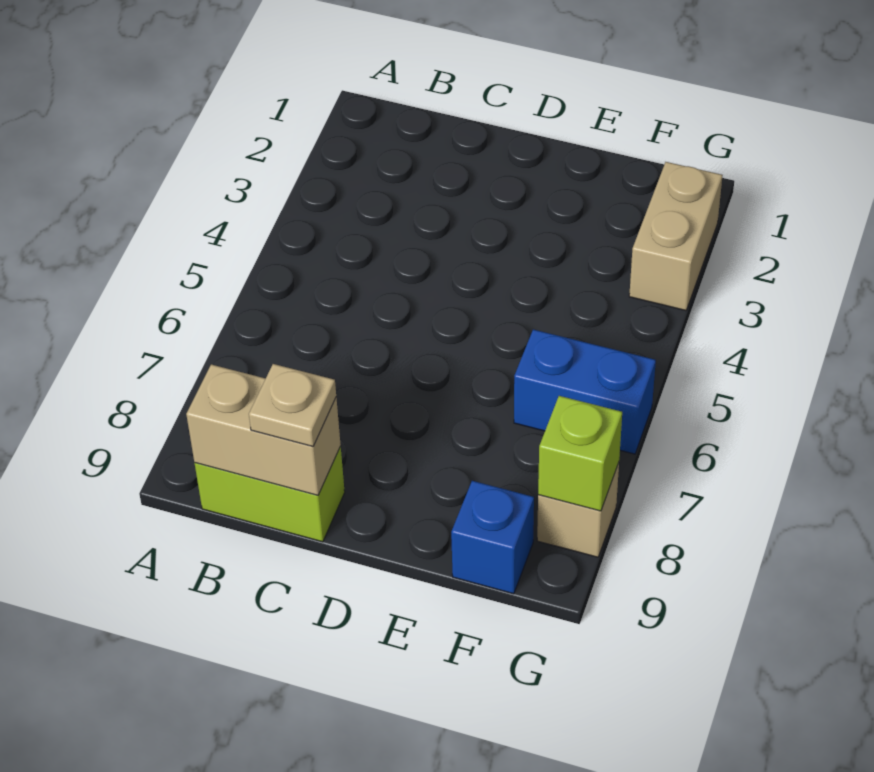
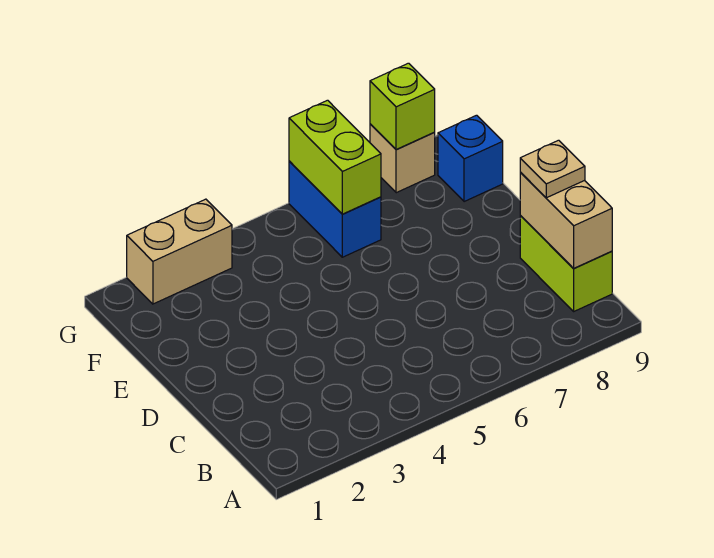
none -> lime brick F6:G6 level 2

